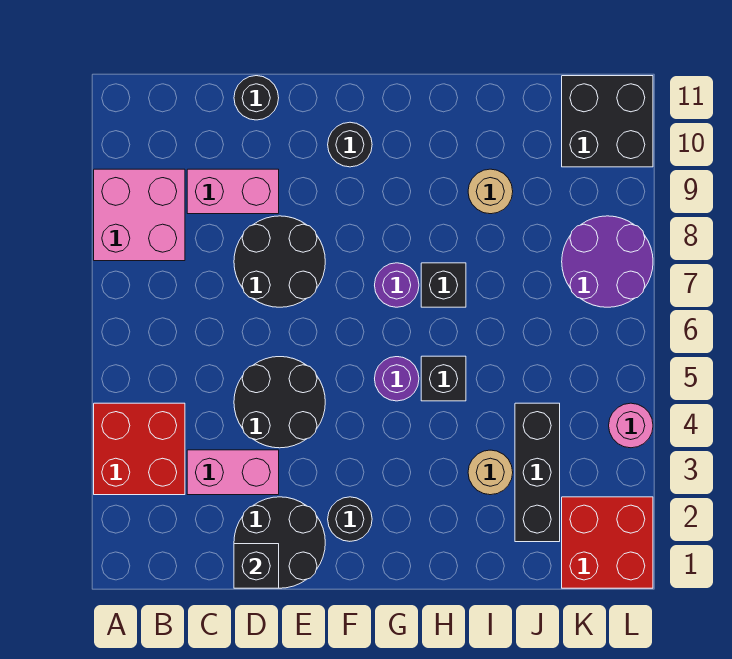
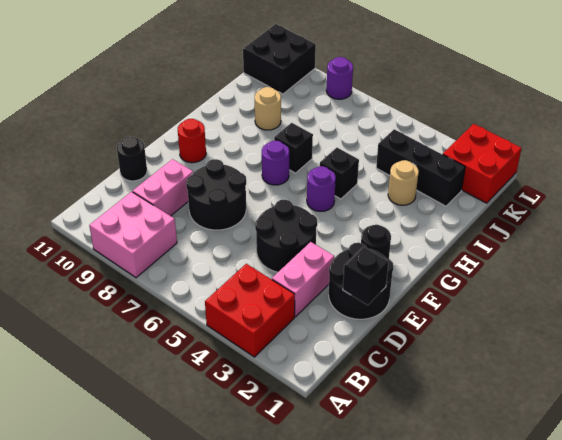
black round brick F10 level 1 -> red round brick F10 level 1
purple round brick K7:L8 level 1 -> purple round brick L8 level 1
pink round brick L4 level 1 -> none

